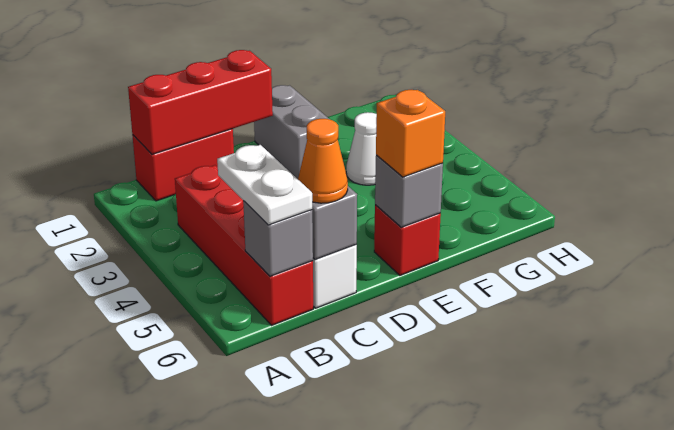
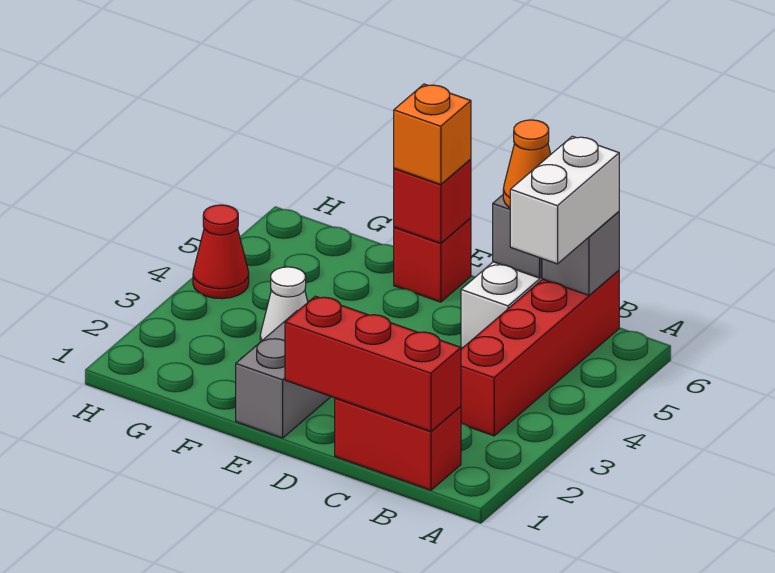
white plate B5:B6 level 3 -> white brick B5:B6 level 3
grey brick E6 level 2 -> red brick E6 level 2
none -> red cone H4 level 1

